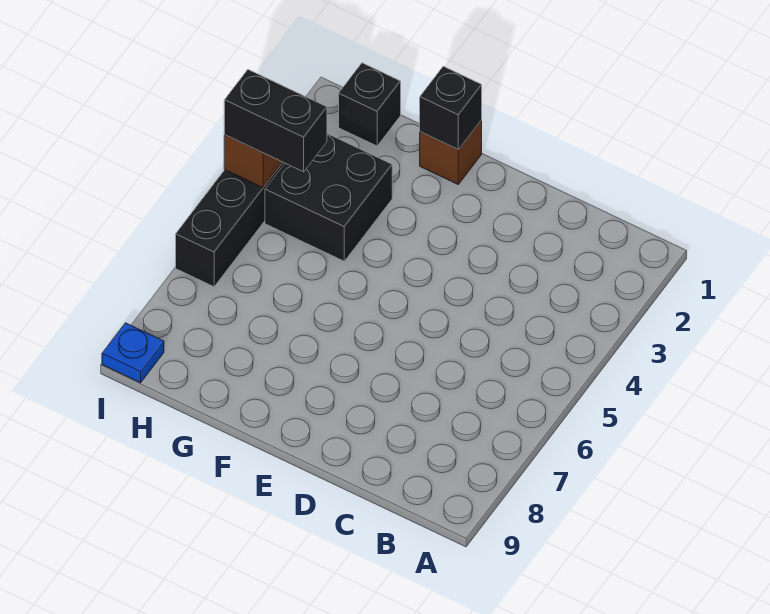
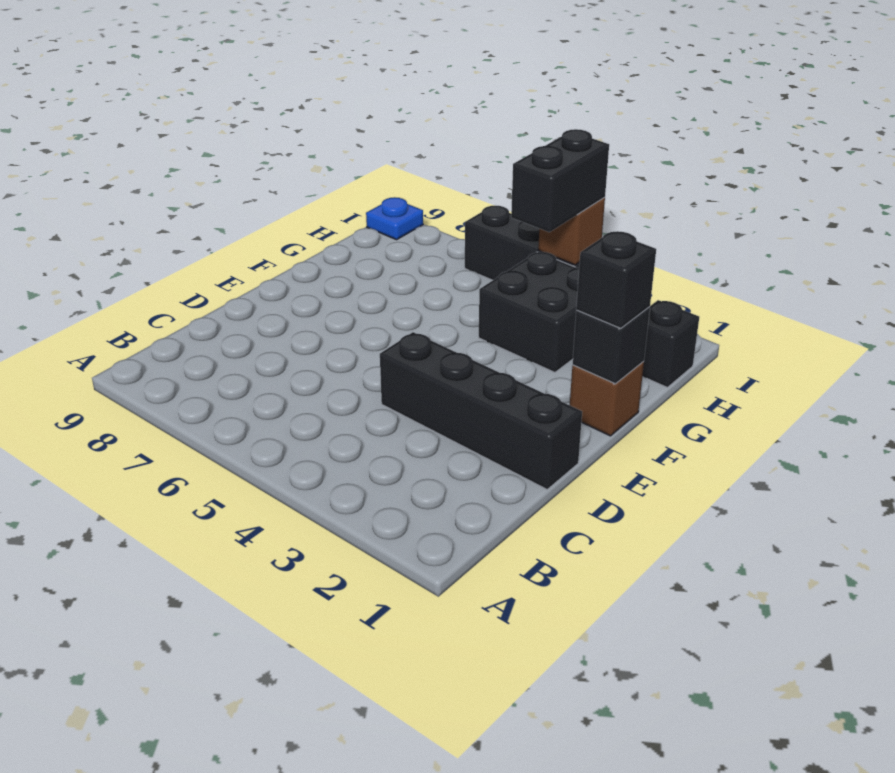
none -> black brick D1:D4 level 1
none -> black brick F1 level 3

